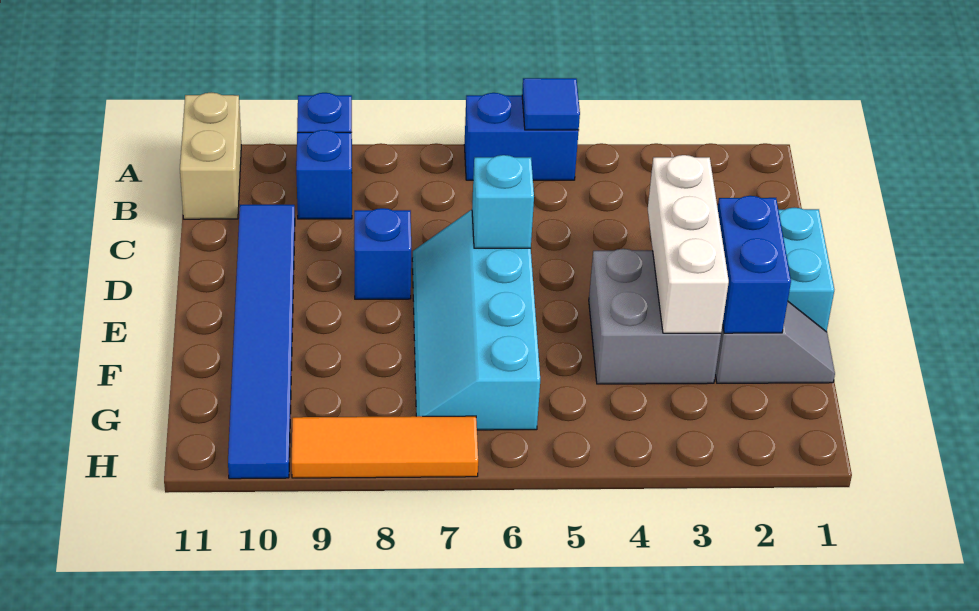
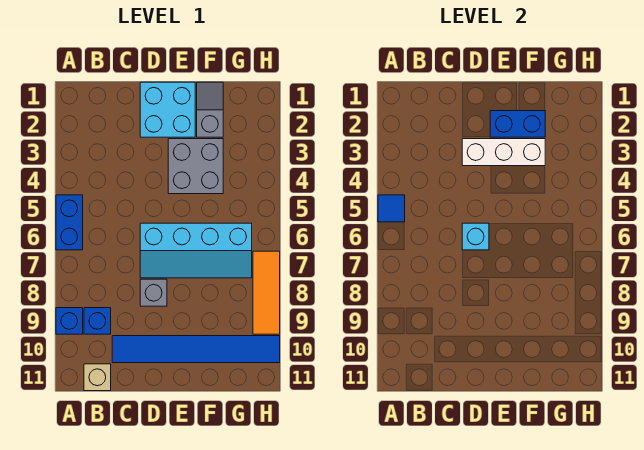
tan brick A11:B11 level 1 -> tan brick B11 level 1
blue brick D8 level 1 -> grey brick D8 level 1

